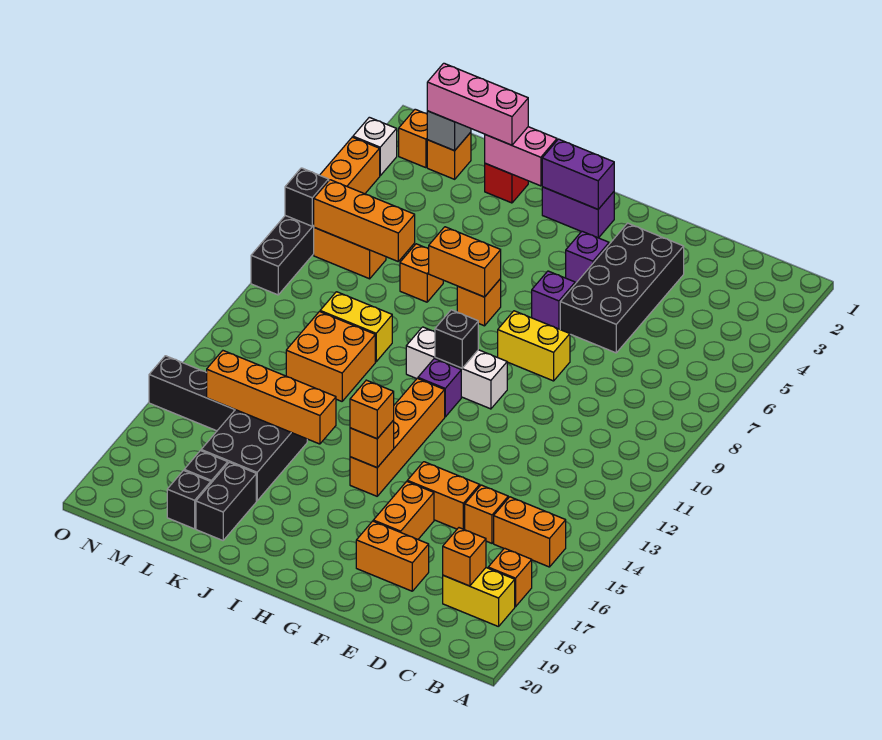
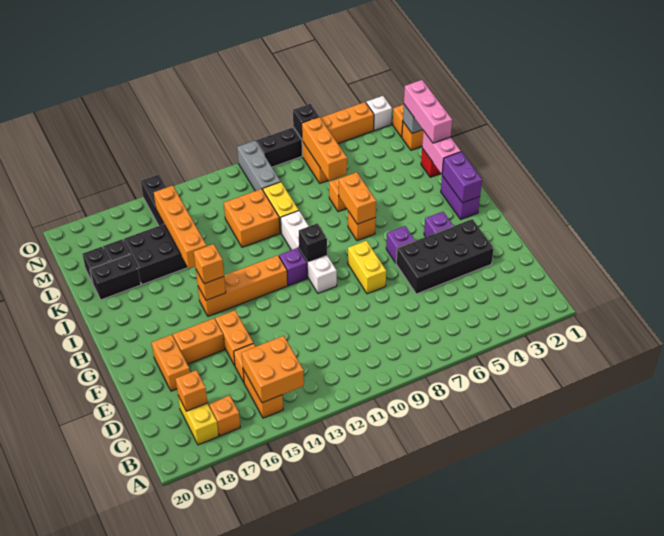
none -> orange brick B14:C15 level 2
white brick G10:I10 level 1 -> white brick G10:J10 level 1
none -> grey brick M10:O10 level 1

